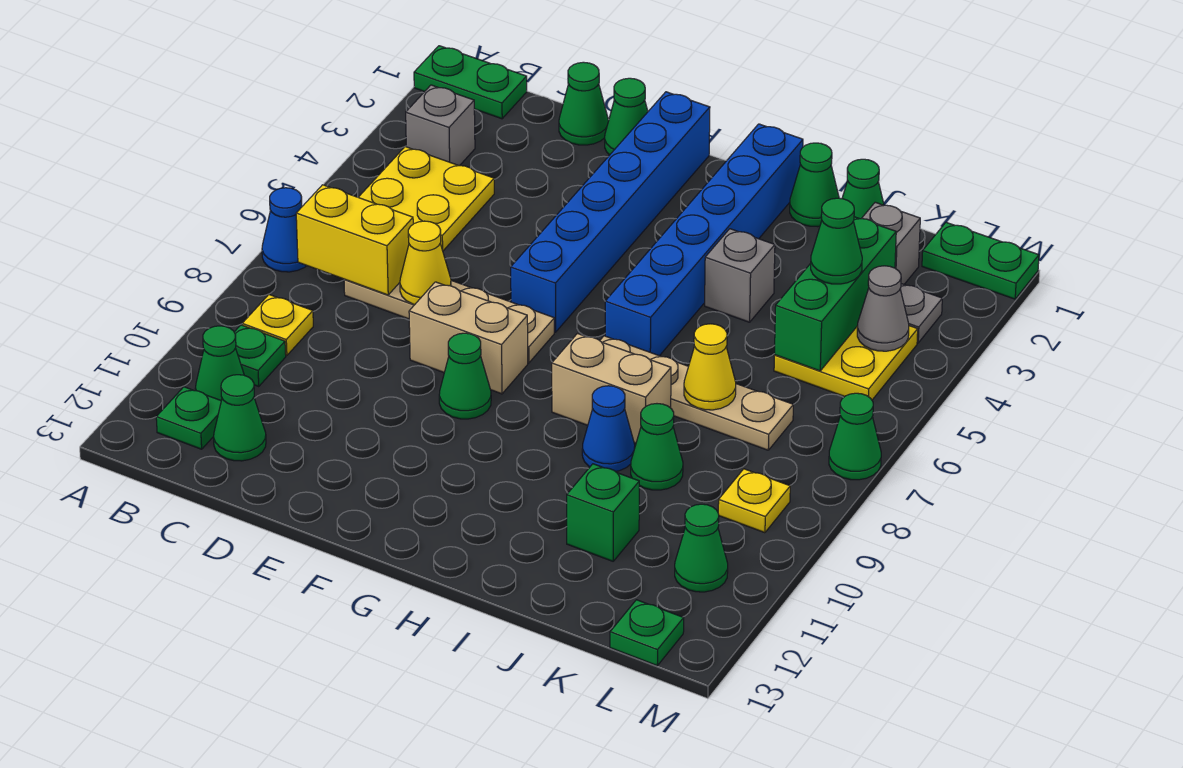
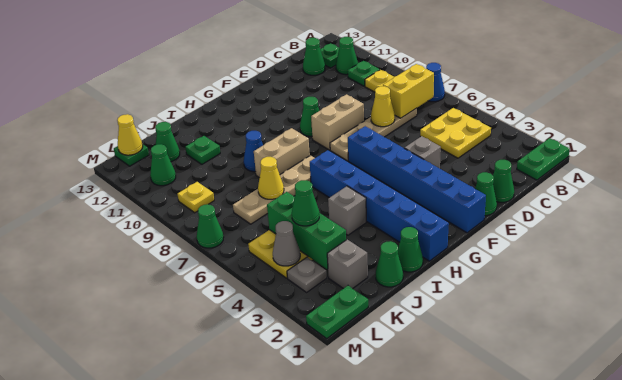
grey brick B3 level 1 -> grey brick E4 level 1
green cone J9 level 1 -> green cone K12 level 1
green brick J11 level 1 -> green plate J11 level 1
none -> yellow cone L13 level 2

